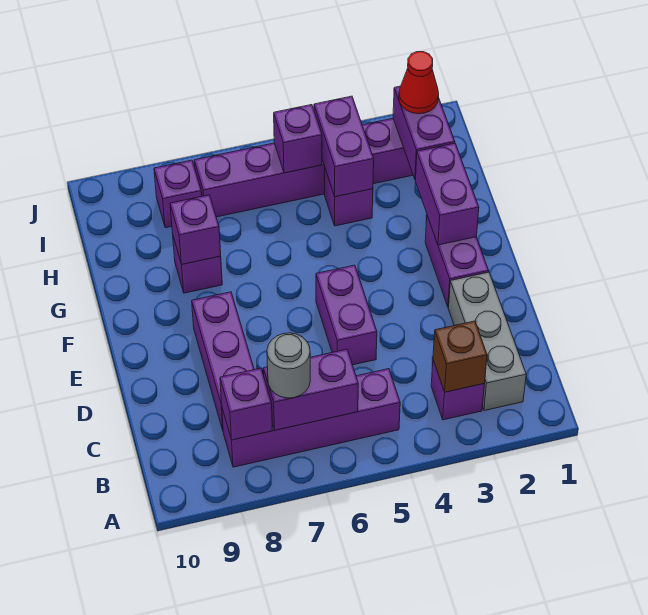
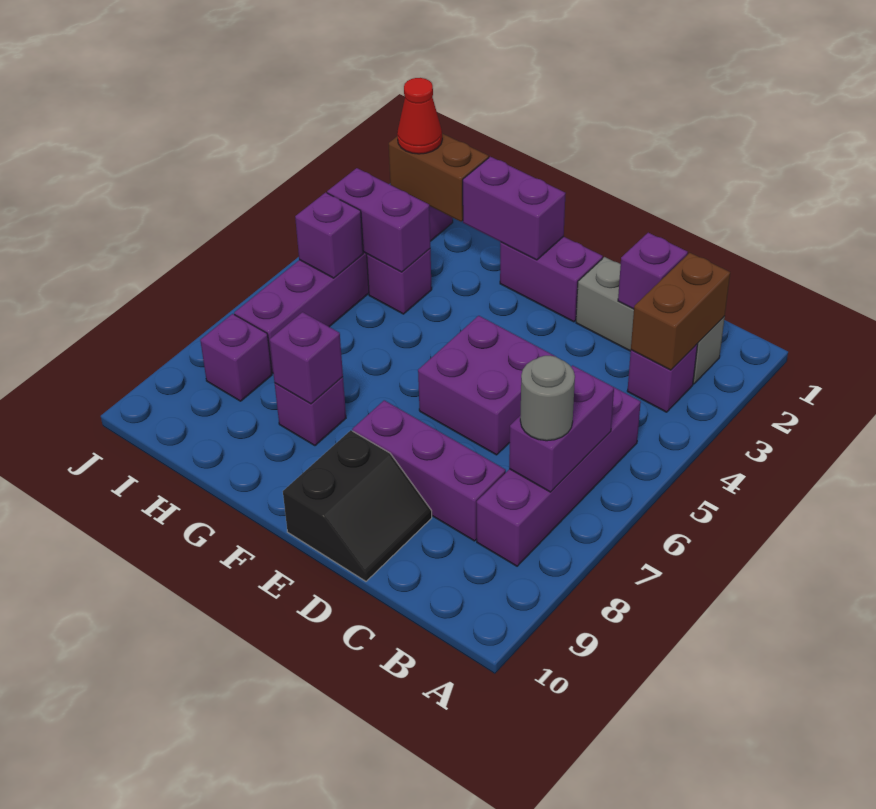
brown brick B3 level 2 -> brown brick B2:B3 level 2
purple brick B8 level 2 -> purple brick C2 level 2
purple brick D5:E5 level 1 -> purple brick D5:E6 level 1
none -> black slope D9:E10 level 1 top E
purple brick H2:I2 level 2 -> brown brick H2:I2 level 2

